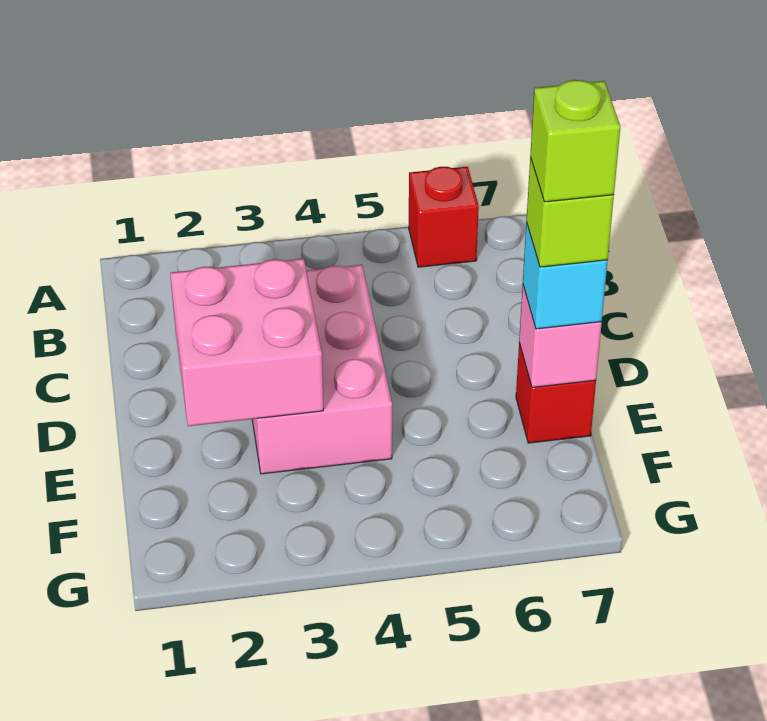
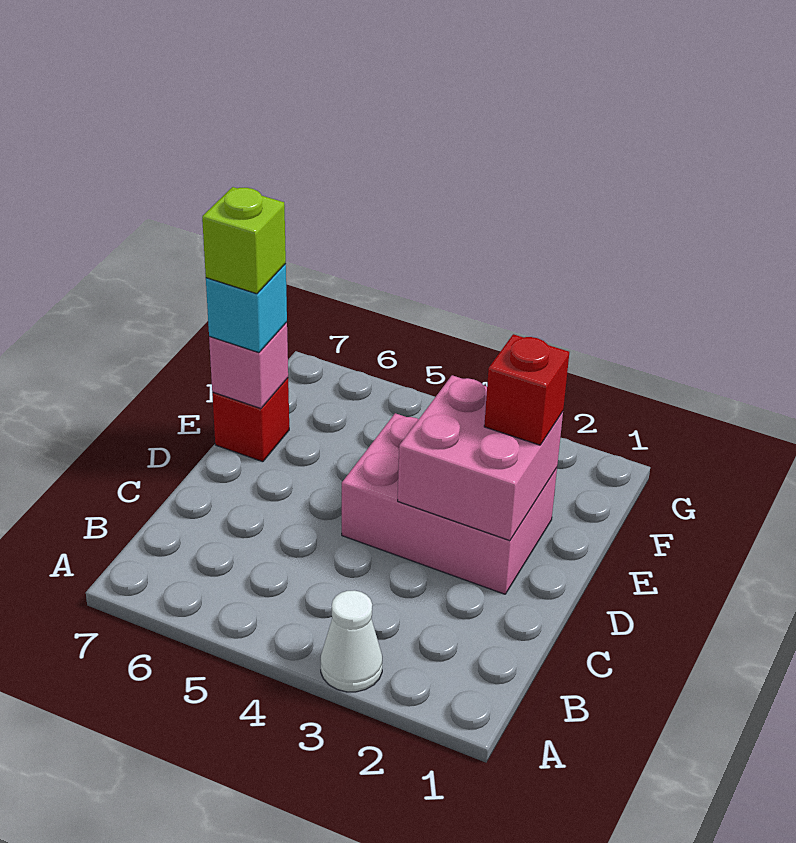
none -> white cone A3 level 1
red brick A6 level 1 -> red brick E2 level 3
pink brick C3:E4 level 1 -> pink brick D2:E4 level 1
lime brick E7 level 5 -> none

